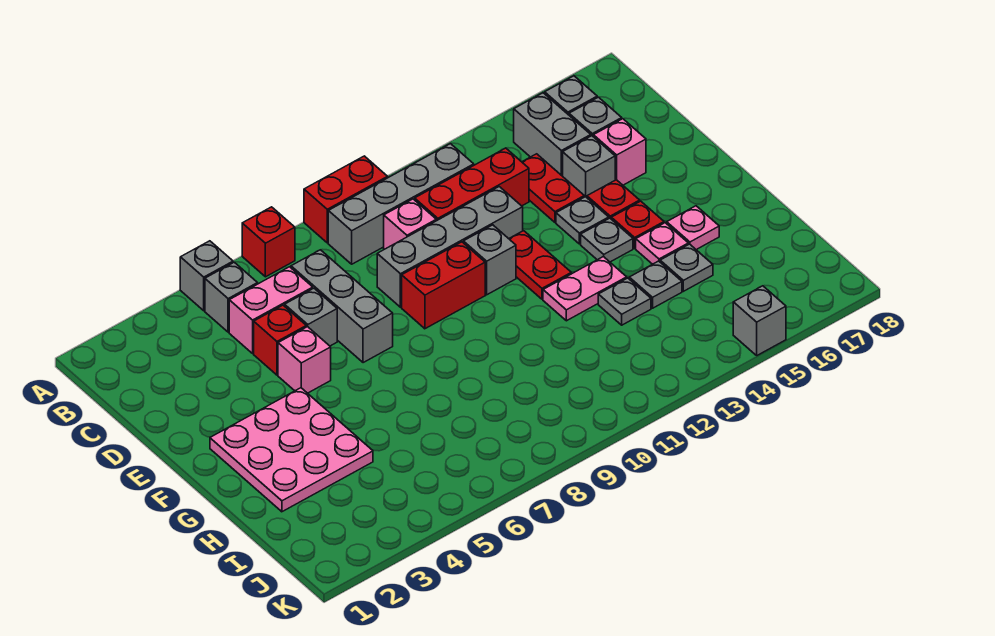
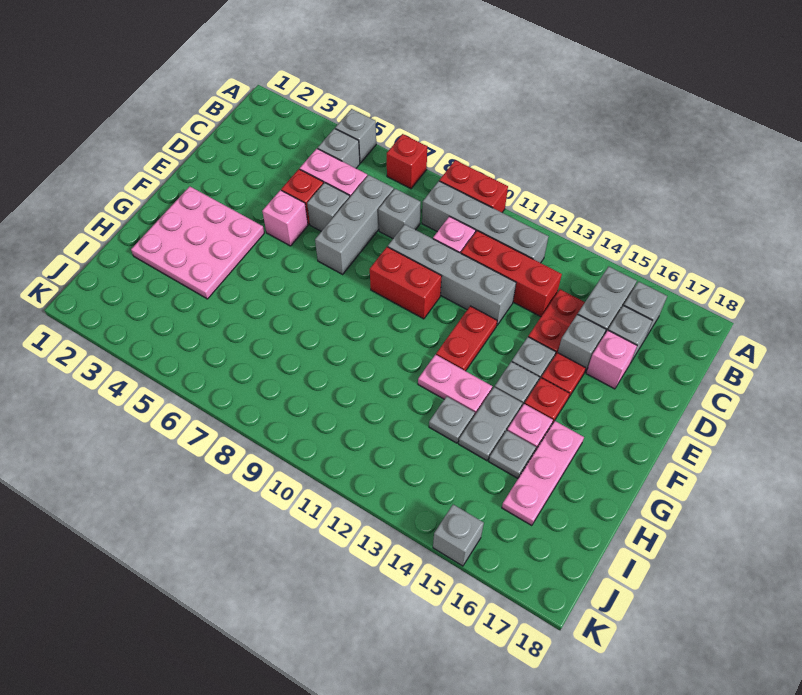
grey brick E11 level 1 -> grey brick C8 level 1
pink plate G16 level 1 -> pink plate G16:I16 level 1
grey plate H14 level 1 -> grey plate G14:H14 level 1

